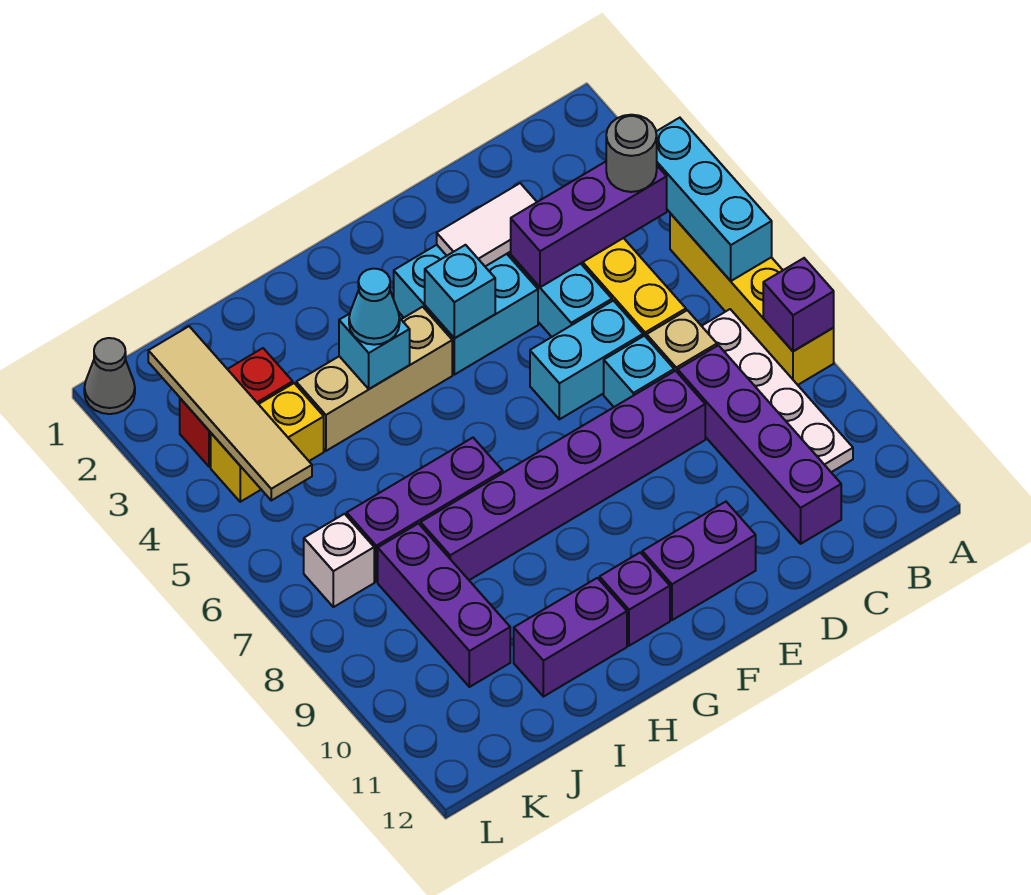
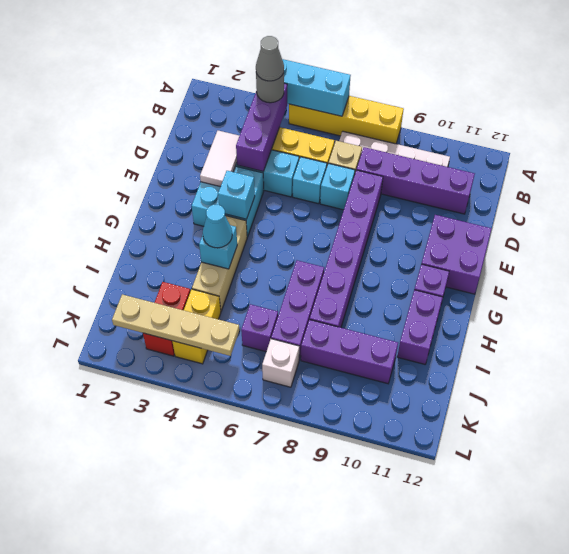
purple brick A8 level 2 -> purple brick J6 level 1
cyan brick D6:E6 level 1 -> cyan brick D6 level 1
purple brick E11:F11 level 1 -> purple brick E11:F12 level 1
tan tile K2:K5 level 2 -> tan plate K2:K5 level 2
grey cone L1 level 1 -> grey cone B4 level 4

